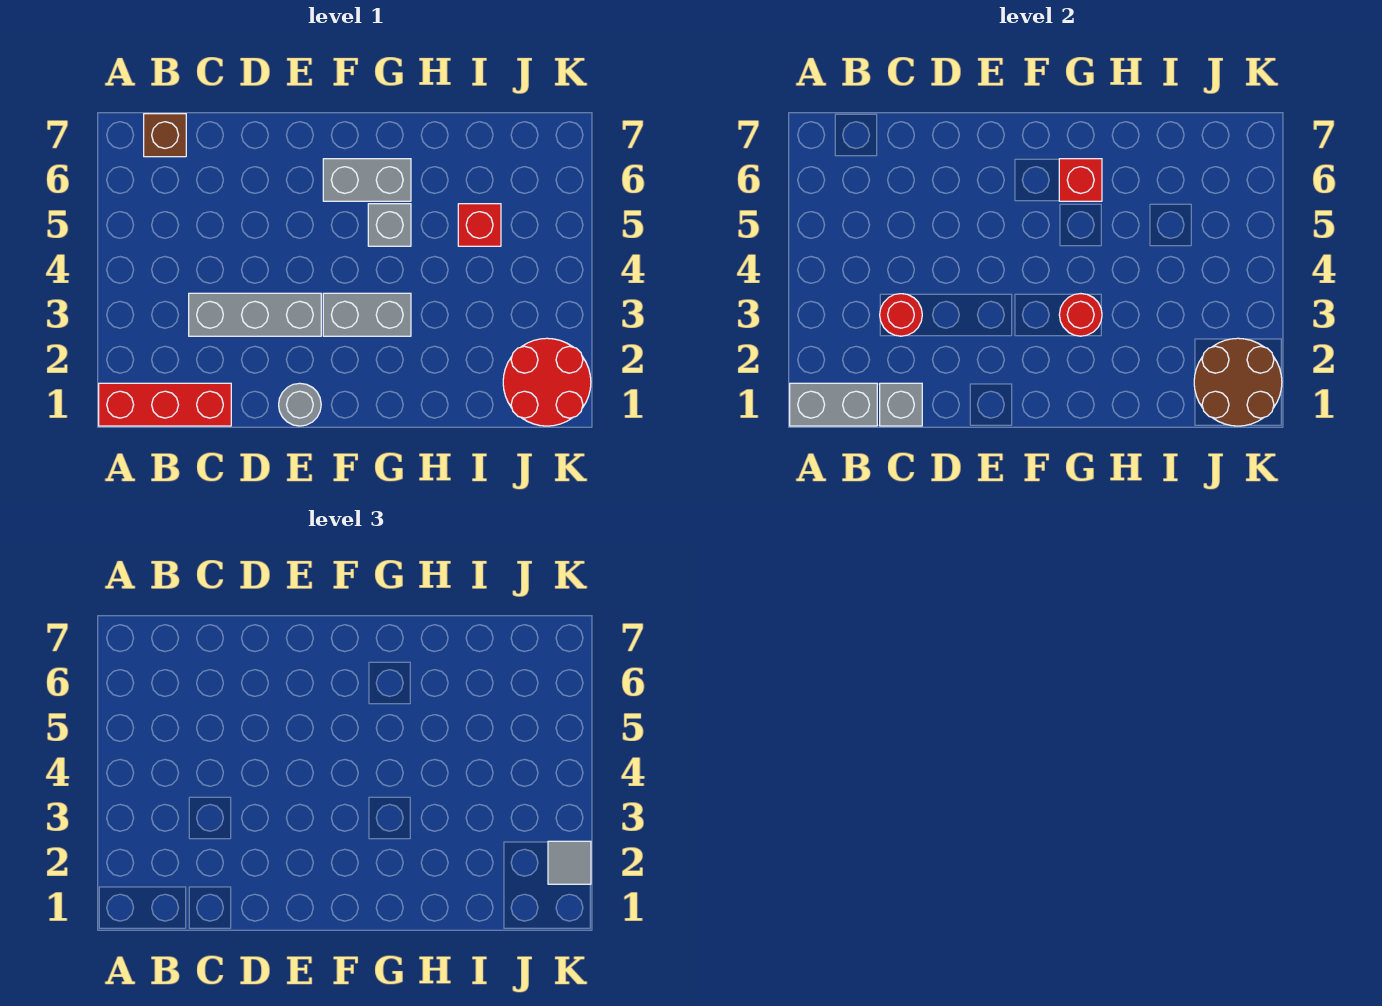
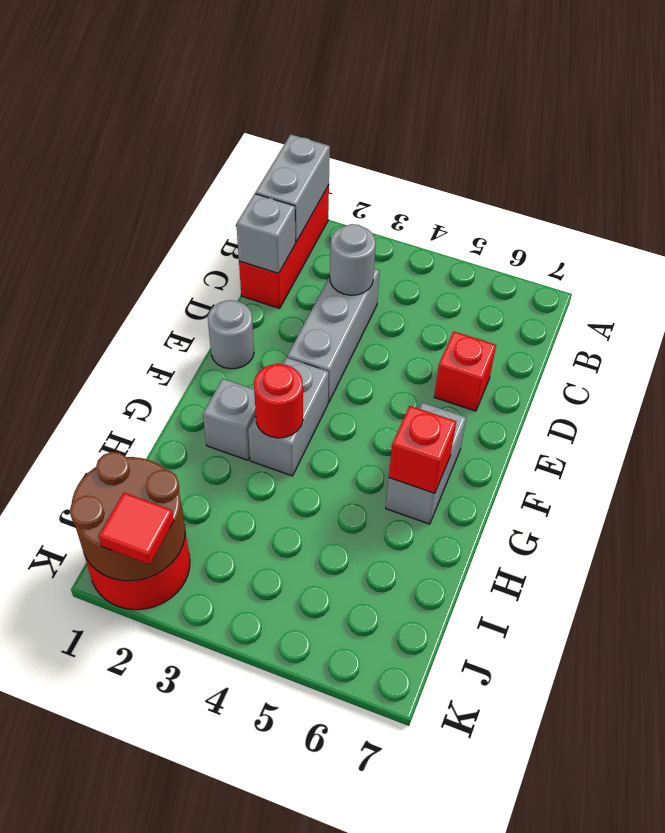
brown brick B7 level 1 -> none
red round brick C3 level 2 -> grey round brick C3 level 2
grey brick G5 level 1 -> grey brick G2 level 1
red brick I5 level 1 -> red brick D6 level 1
grey tile K2 level 3 -> red tile K2 level 3

